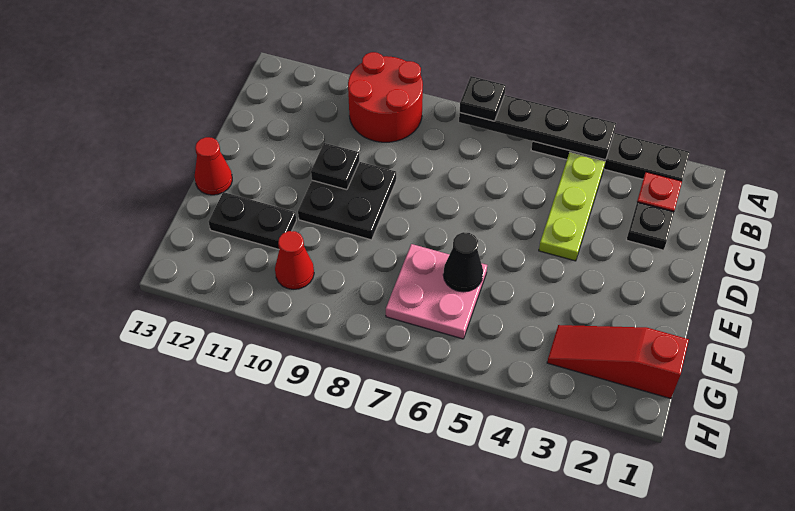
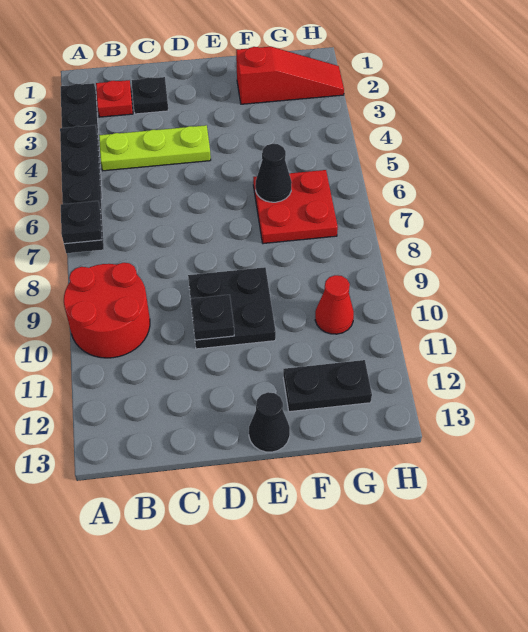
red cone E13 level 1 -> black cone E13 level 1
pink plate F6:G7 level 1 -> red plate F6:G7 level 1
black plate F11:F12 level 1 -> black plate F12:G12 level 1
red slope G1:G3 level 1 top 1 -> red slope F2:H2 level 1 top F

